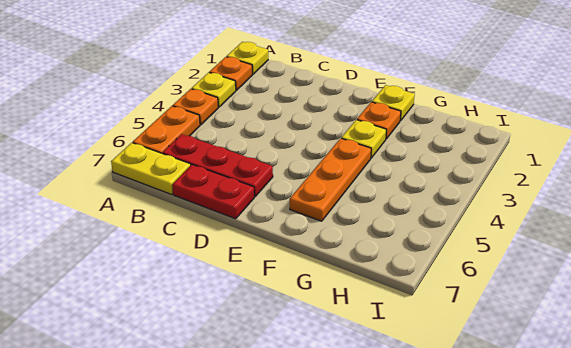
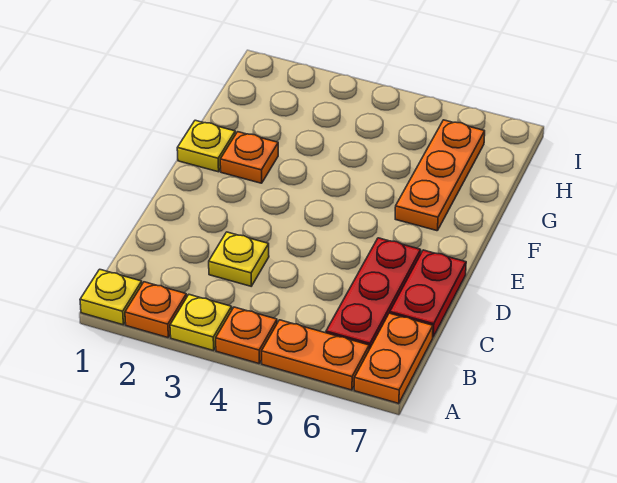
yellow plate A7:B7 level 1 -> orange plate A7:B7 level 1
yellow plate F3 level 1 -> yellow plate C3 level 1
orange plate F4:F6 level 1 -> orange plate F6:H6 level 1

